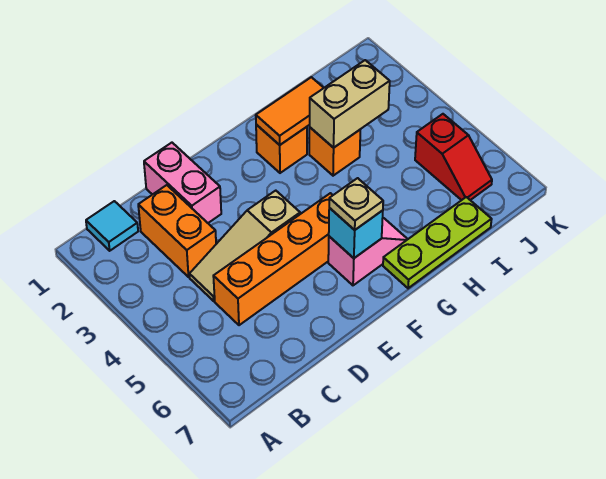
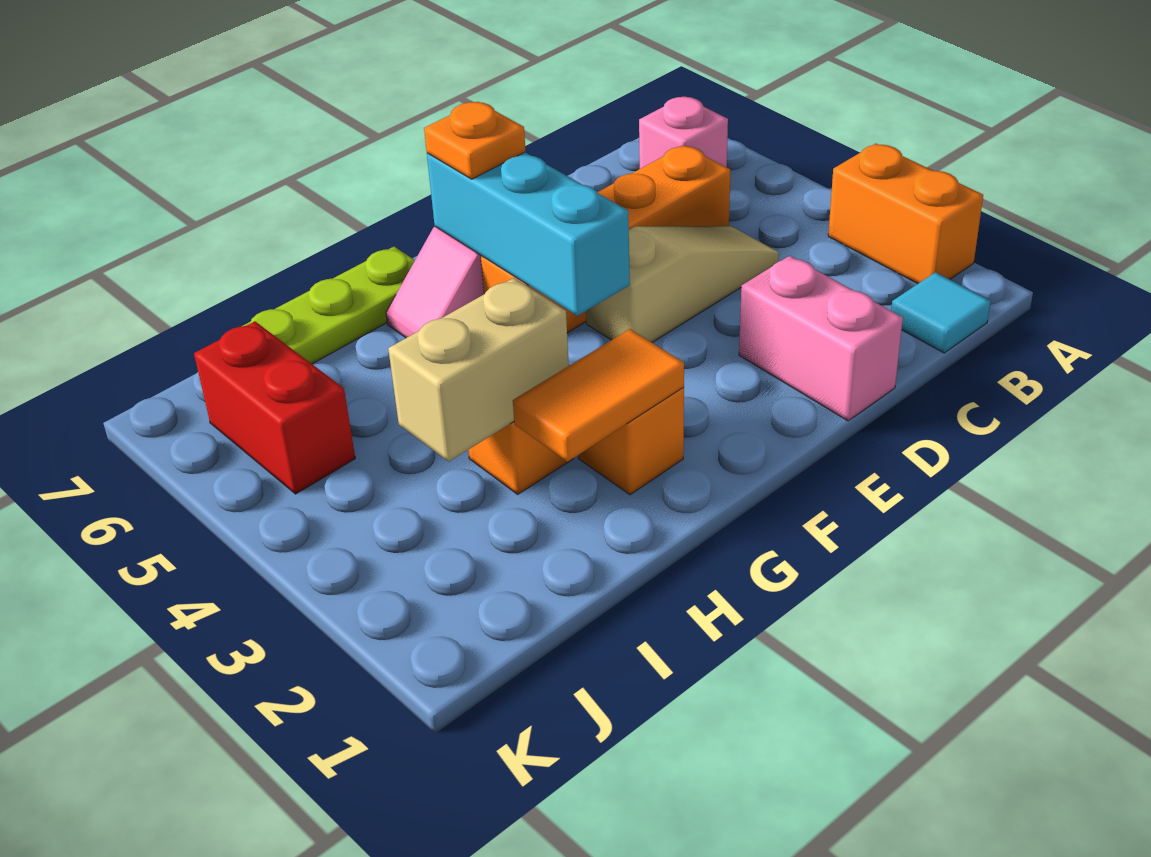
none -> pink brick B6 level 1
orange brick C2:C3 level 1 -> orange brick A2:A3 level 1
cyan brick F6 level 2 -> cyan brick F4:F6 level 2
tan plate F6 level 3 -> orange plate F6 level 3
red slope J5:J6 level 1 top 5 -> red brick J5:J6 level 1

